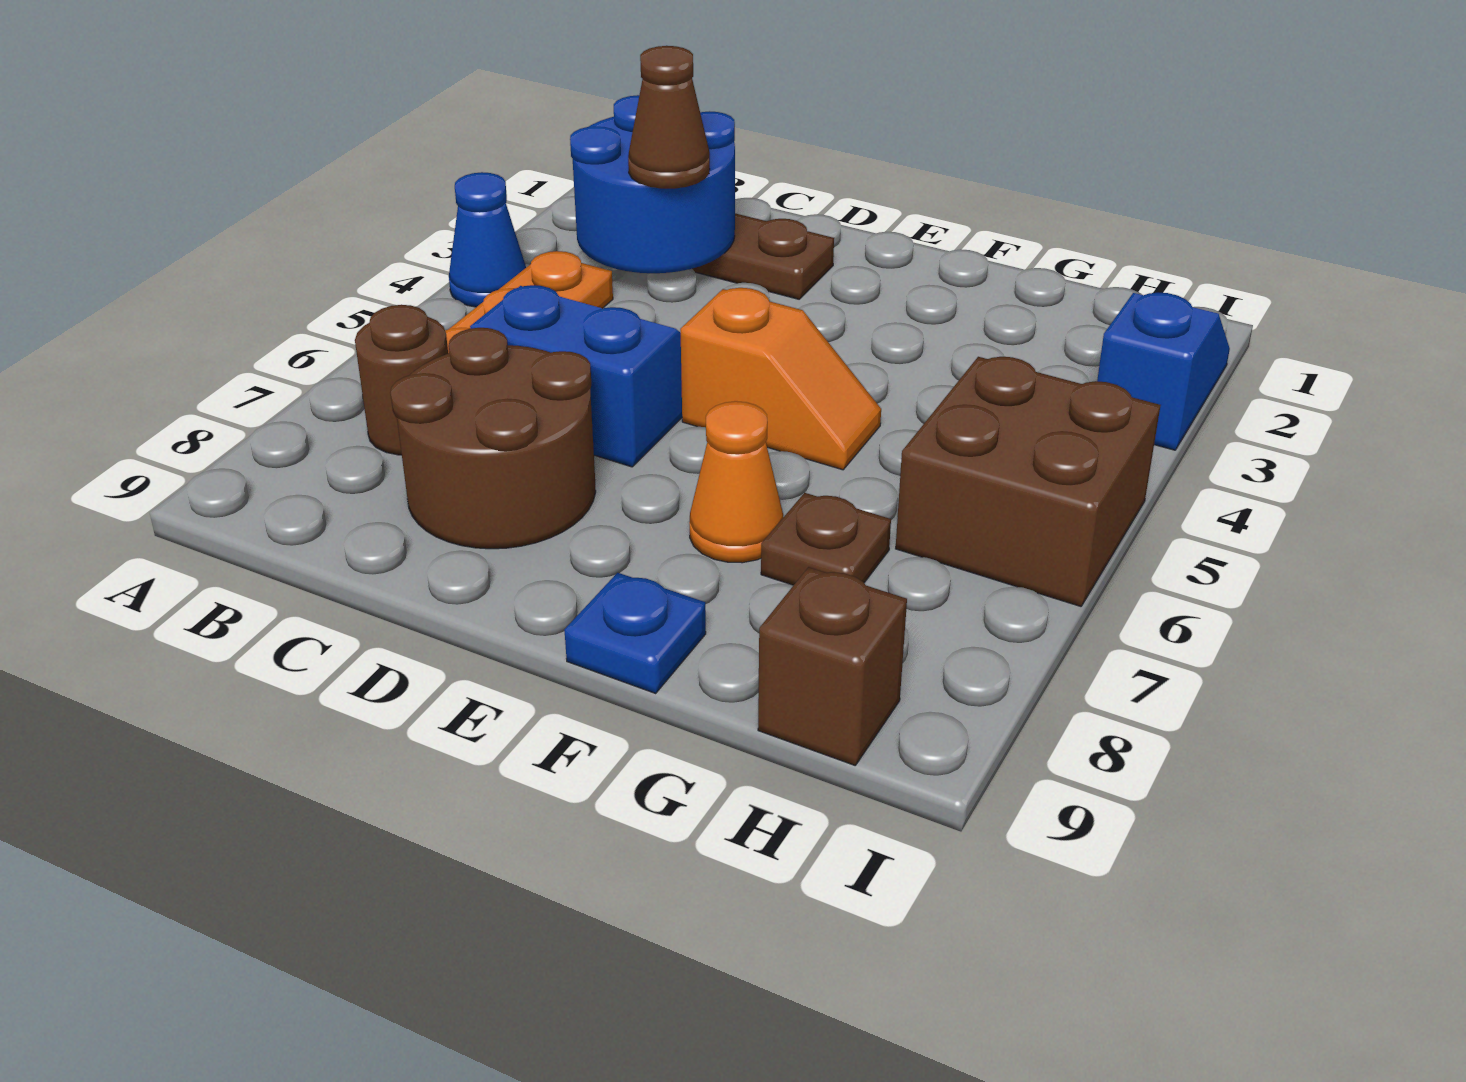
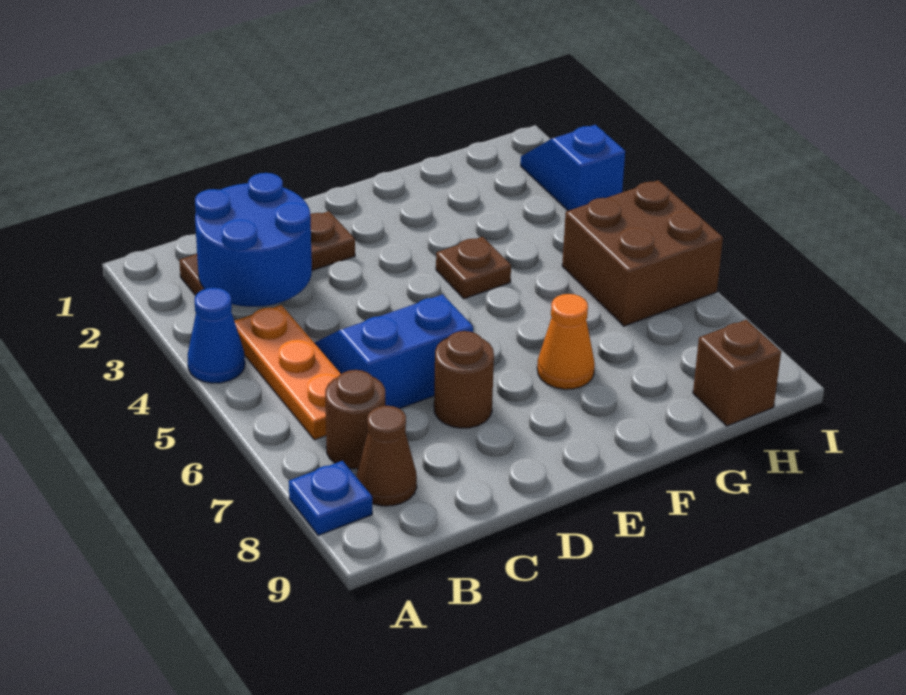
brown cone C3 level 3 -> brown cone B8 level 1
brown round brick C7:D8 level 1 -> brown round brick D7 level 1
orange slope E5:F5 level 1 top E -> none
blue plate F9 level 1 -> blue plate A8 level 1
brown plate G7 level 1 -> brown plate F4 level 1

